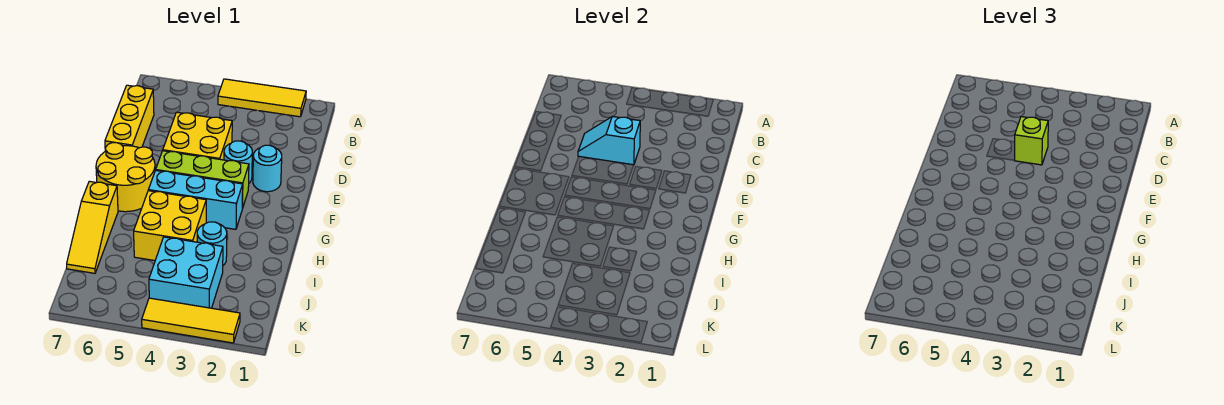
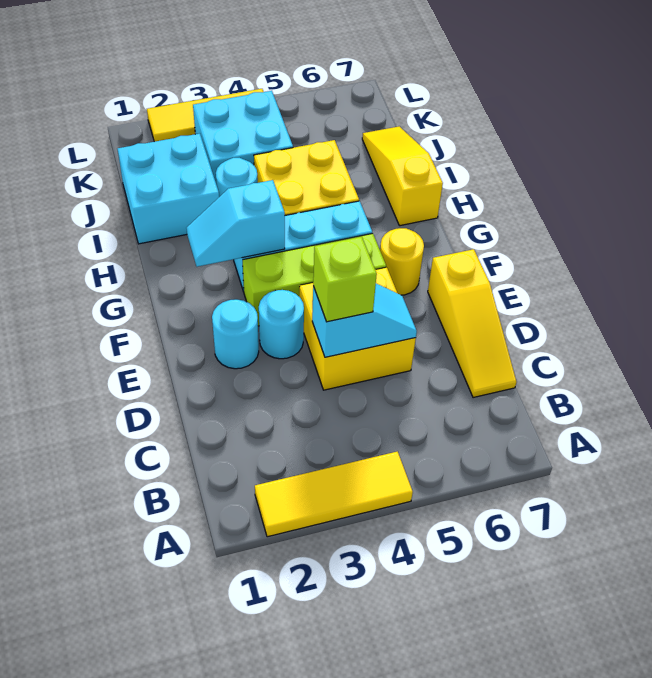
yellow brick C7:E7 level 1 -> yellow slope C7:E7 level 1 top E
yellow round brick F6:G7 level 1 -> yellow round brick F6 level 1
none -> cyan slope G2:G3 level 2 top 3
none -> cyan brick I1:J2 level 1

